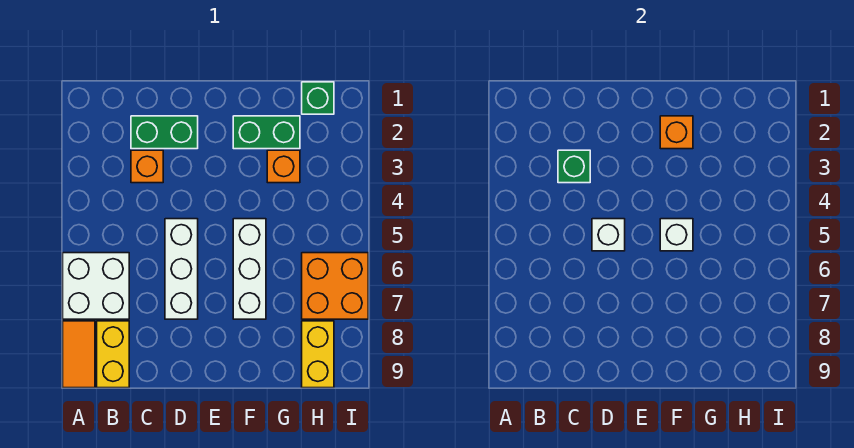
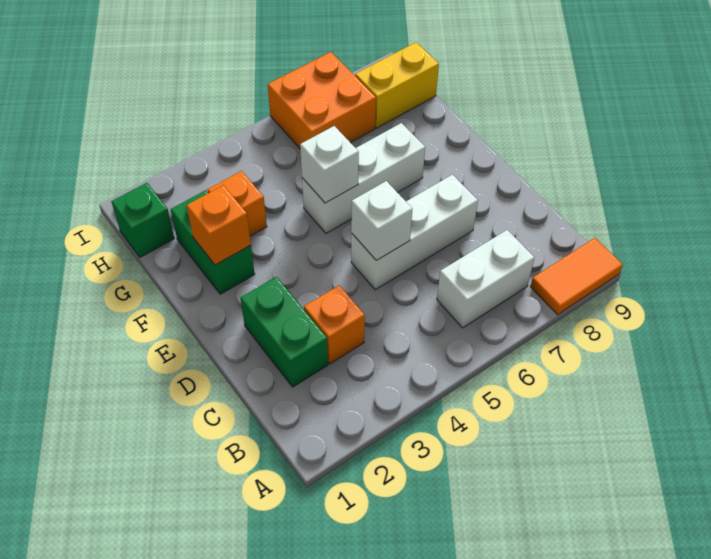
white brick A6:B7 level 1 -> white brick B6:B7 level 1
yellow brick B8:B9 level 1 -> none
green brick C3 level 2 -> none

